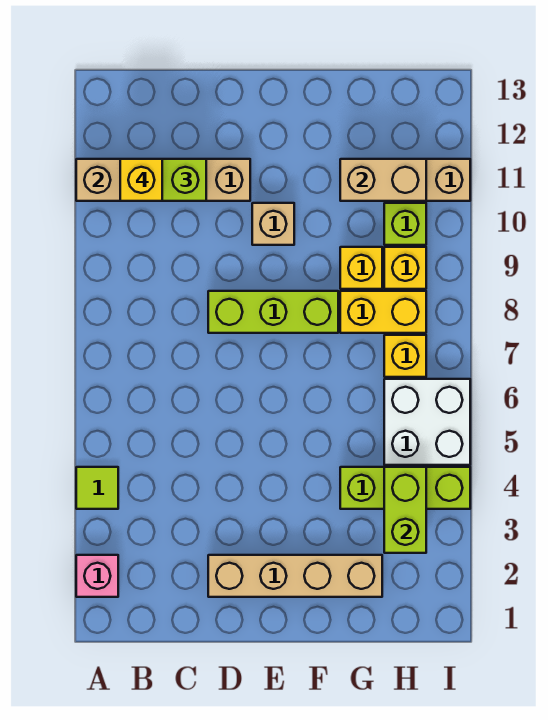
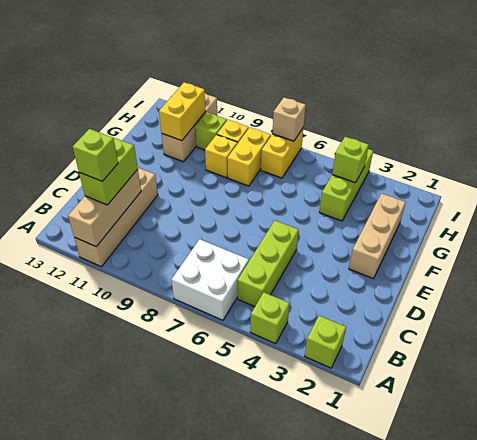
pink brick A2 level 1 -> lime brick A2 level 1
lime tile A4 level 1 -> lime brick A4 level 1
yellow brick B11 level 4 -> lime brick B11 level 4
tan brick D2:G2 level 1 -> tan brick E2:G2 level 1
lime brick D8:F8 level 1 -> lime brick B5:D5 level 1
tan brick E10 level 1 -> tan brick I7 level 2
tan brick G11:H11 level 2 -> yellow brick G11:H11 level 2
lime brick H3:H4 level 2 -> lime brick H4 level 2
white brick H5:I6 level 1 -> white brick A6:B7 level 1
yellow brick H7 level 1 -> yellow brick H7:I7 level 1

